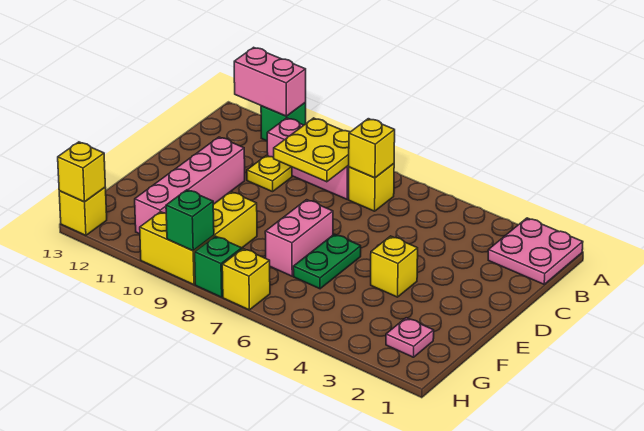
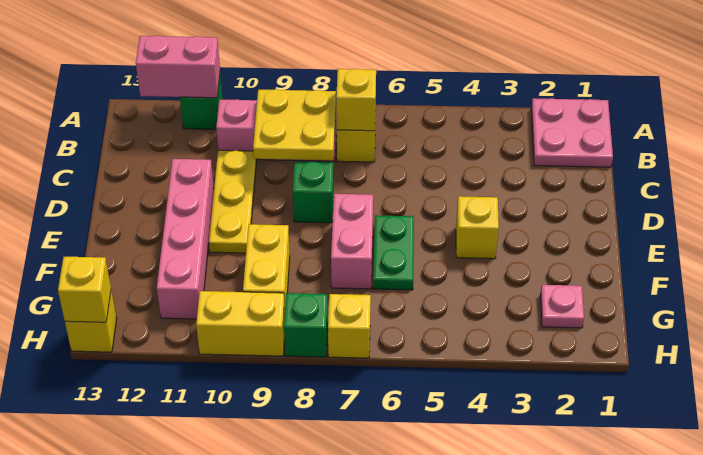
yellow plate C10 level 1 -> yellow plate C10:E10 level 1
green brick H9 level 2 -> green brick D8 level 1

